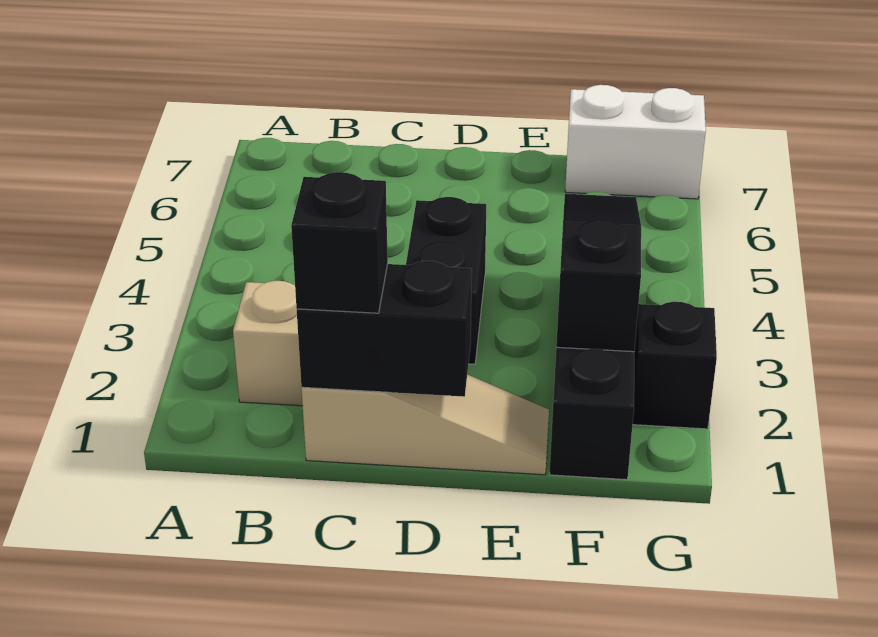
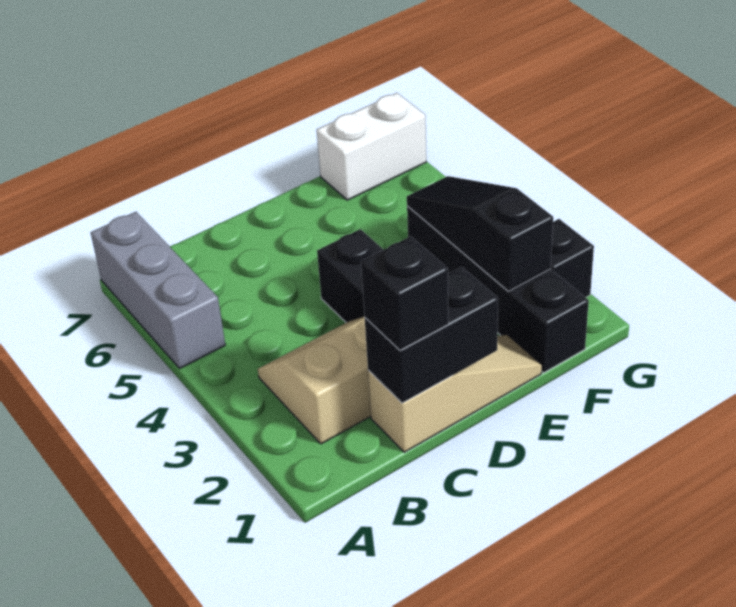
none -> grey brick A5:A7 level 1

